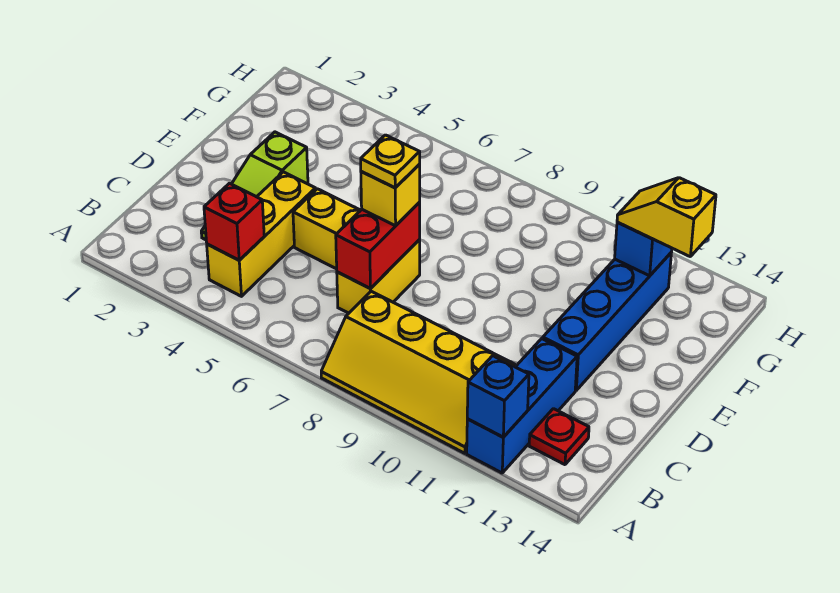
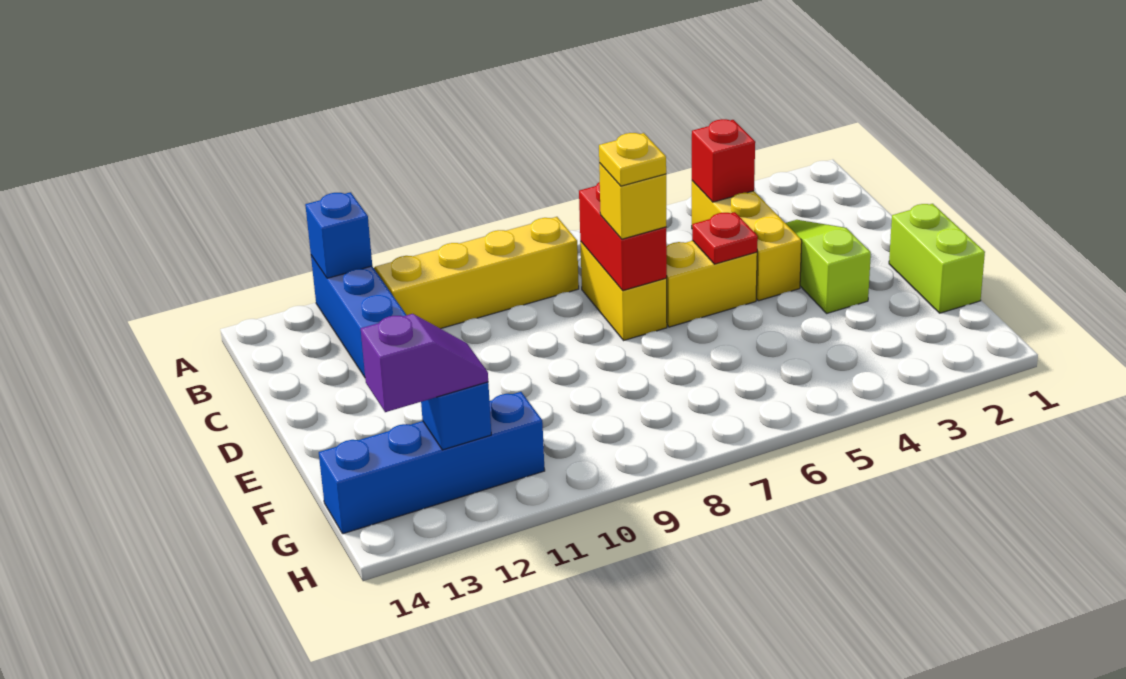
red plate B13 level 1 -> red plate D5 level 2
blue brick D12:G12 level 1 -> blue brick G11:G14 level 1
none -> lime brick E1:F1 level 1
yellow slope G12:G13 level 3 top 13 -> purple slope G12:G13 level 3 top 13

